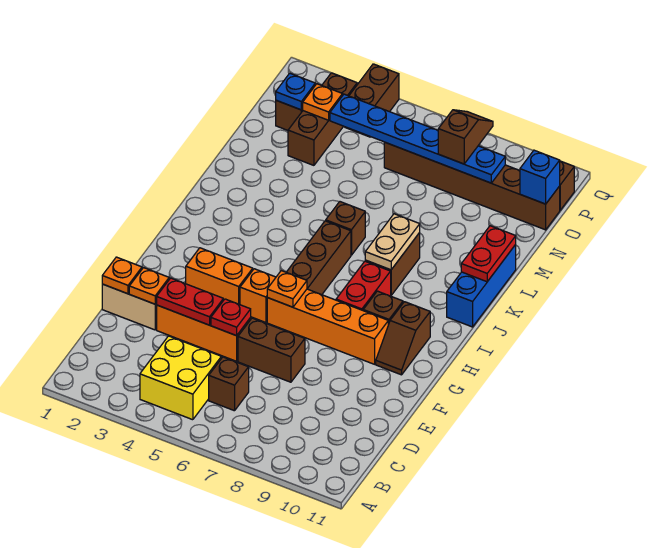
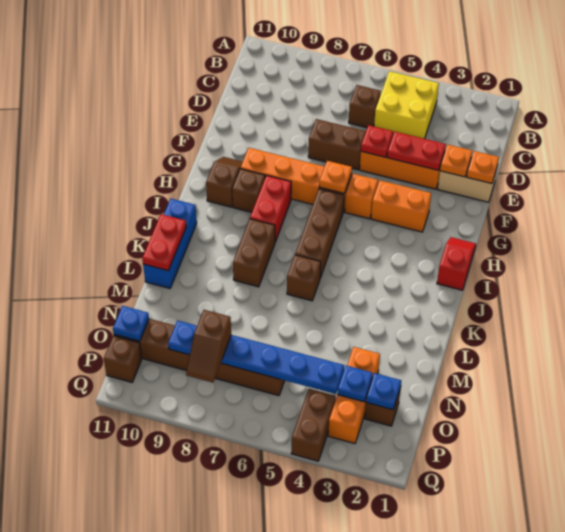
none -> red slope H1:I1 level 1 top I
tan plate J8:K8 level 2 -> none
brown brick N3:P3 level 1 -> orange brick N3:P3 level 1
orange plate O3 level 2 -> blue plate O3 level 2
blue brick O11 level 2 -> blue plate O11 level 2

